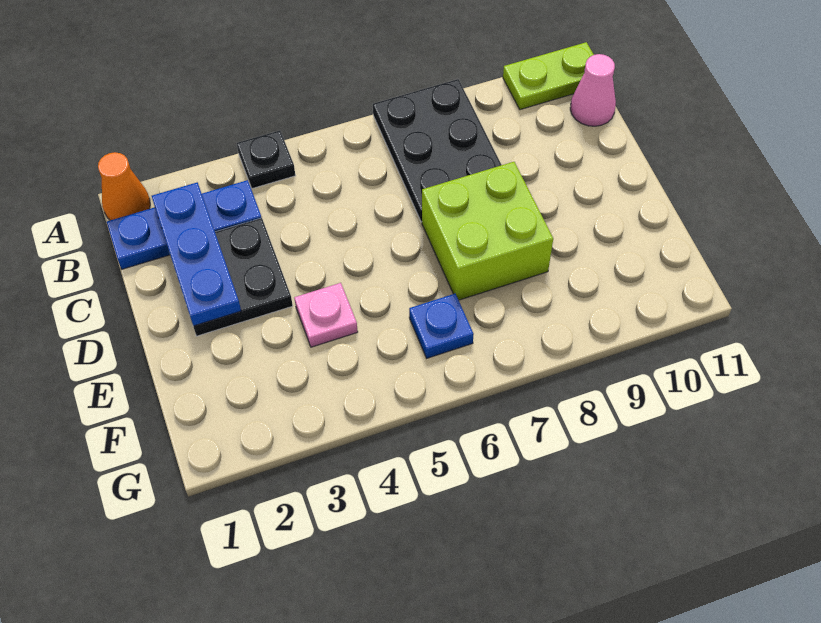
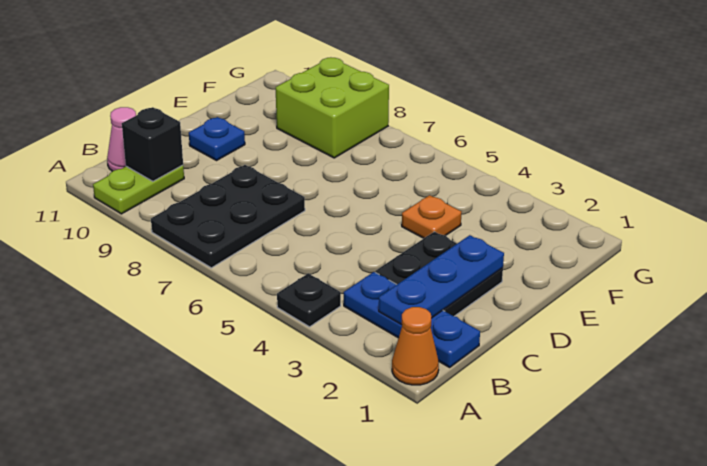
lime plate A10:A11 level 1 -> lime plate A10:B10 level 1
none -> black brick B10 level 2
lime brick D7:E8 level 1 -> lime brick F8:G9 level 1
pink plate E4 level 1 -> orange plate E4 level 1
blue plate F6 level 1 -> blue plate D10 level 1

